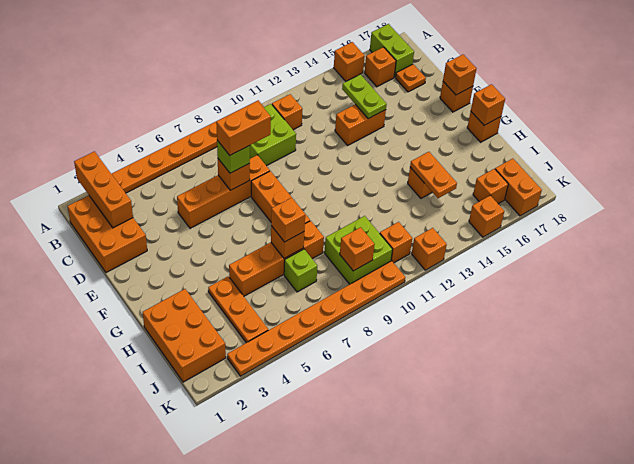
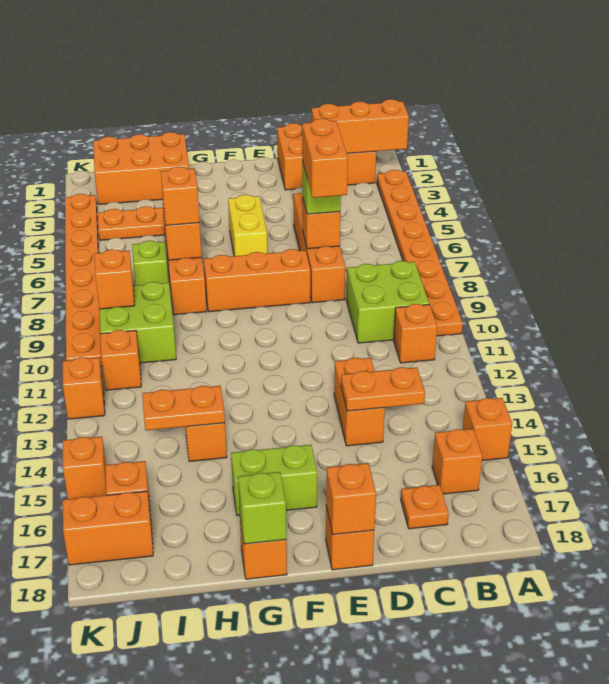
lime brick A17:B17 level 1 -> lime brick F16:G16 level 1
lime plate C14:D14 level 2 -> orange plate C14:D14 level 2
none -> yellow brick F5:F6 level 1
orange brick G18 level 2 -> lime brick G18 level 2

